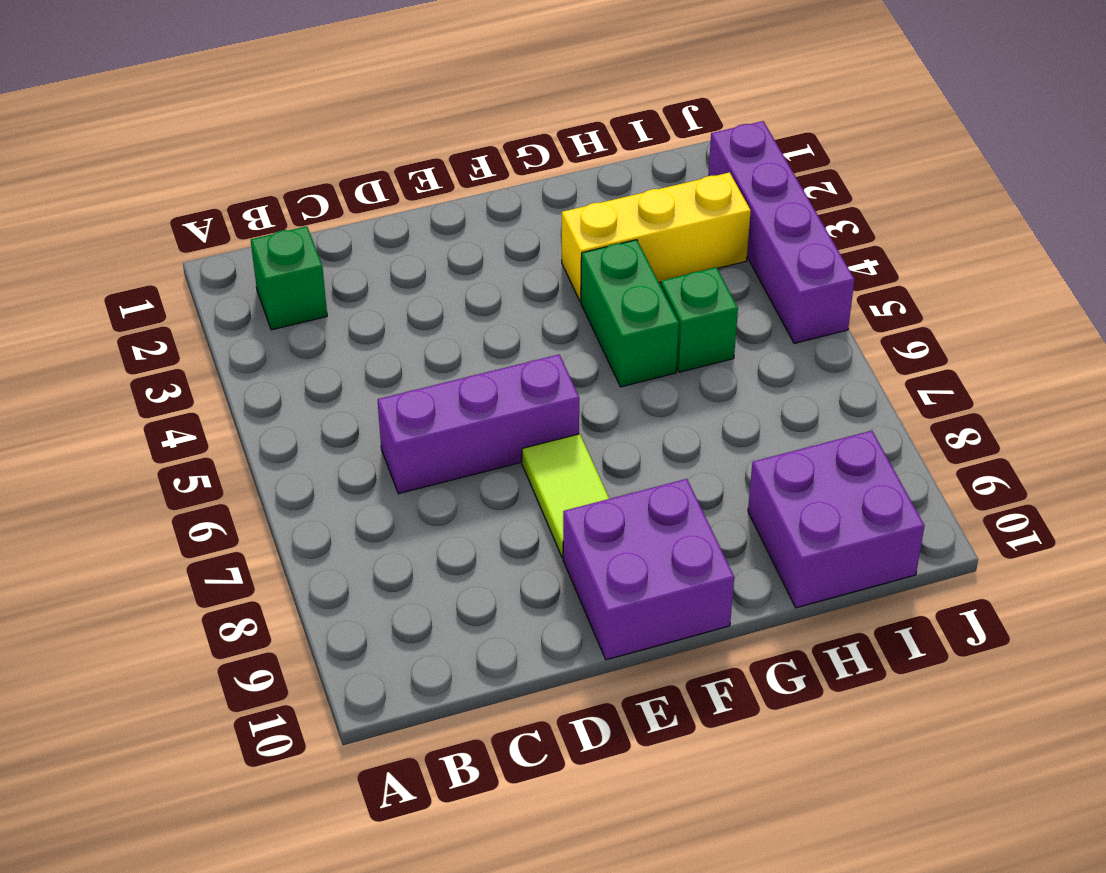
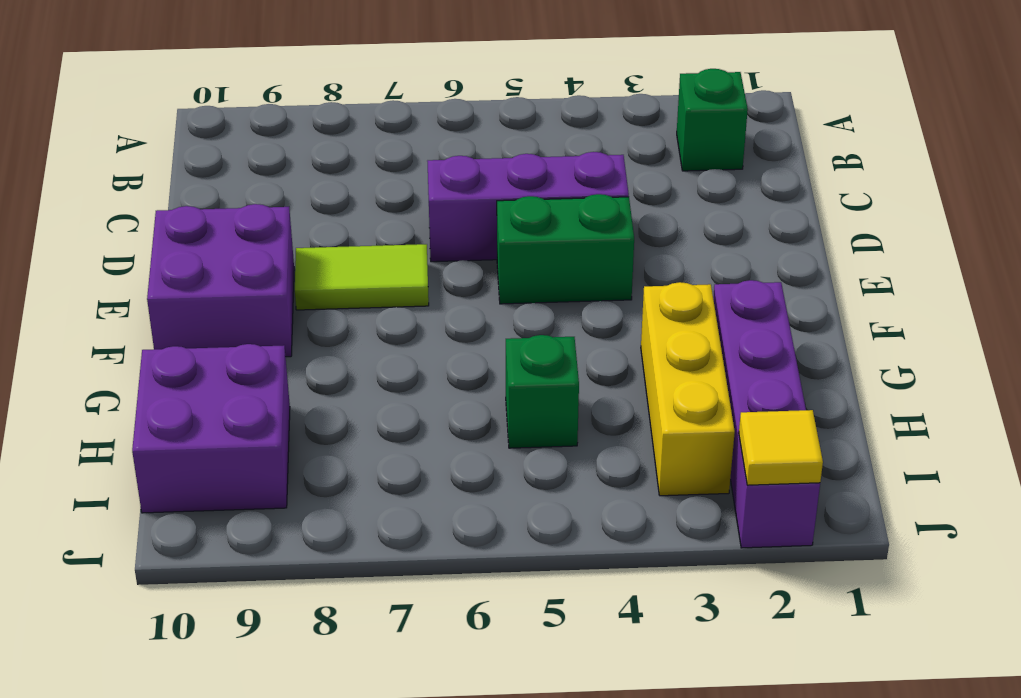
purple brick C6:E6 level 1 -> purple brick D4:D6 level 1
green brick G4:G5 level 1 -> green brick E4:E5 level 1
purple brick J2:J5 level 1 -> purple brick G2:J2 level 1
none -> yellow tile J2 level 2

